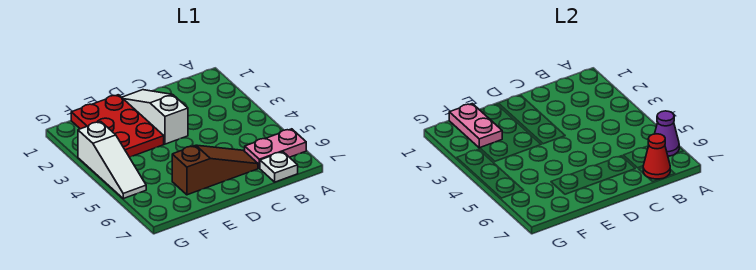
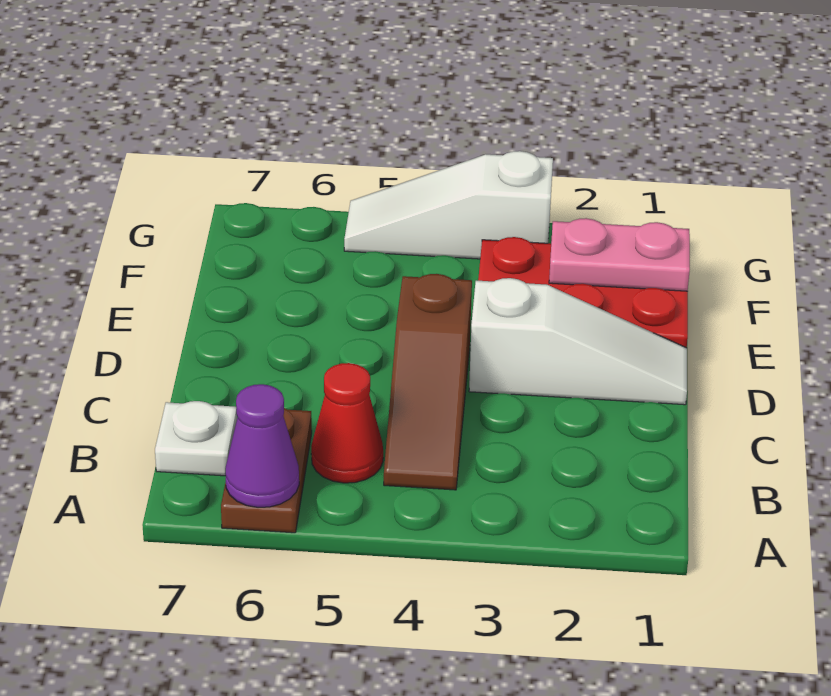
pink plate A6:B6 level 1 -> brown plate A6:B6 level 1
red cone B7 level 2 -> red cone B5 level 1
brown slope C6:E6 level 1 top E -> brown slope B4:D4 level 1 top D

